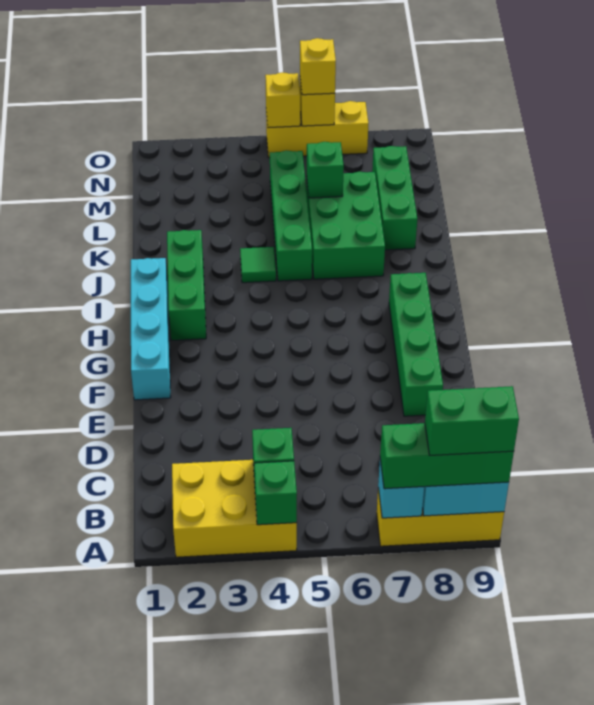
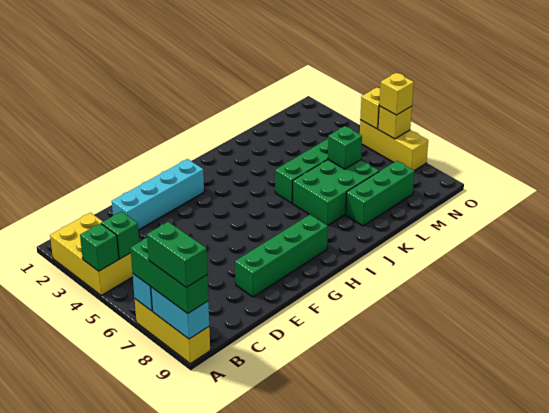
cyan brick F1:I1 level 1 -> cyan brick D2:G2 level 1
green brick H2:J2 level 1 -> none
green tile J4 level 1 -> none

